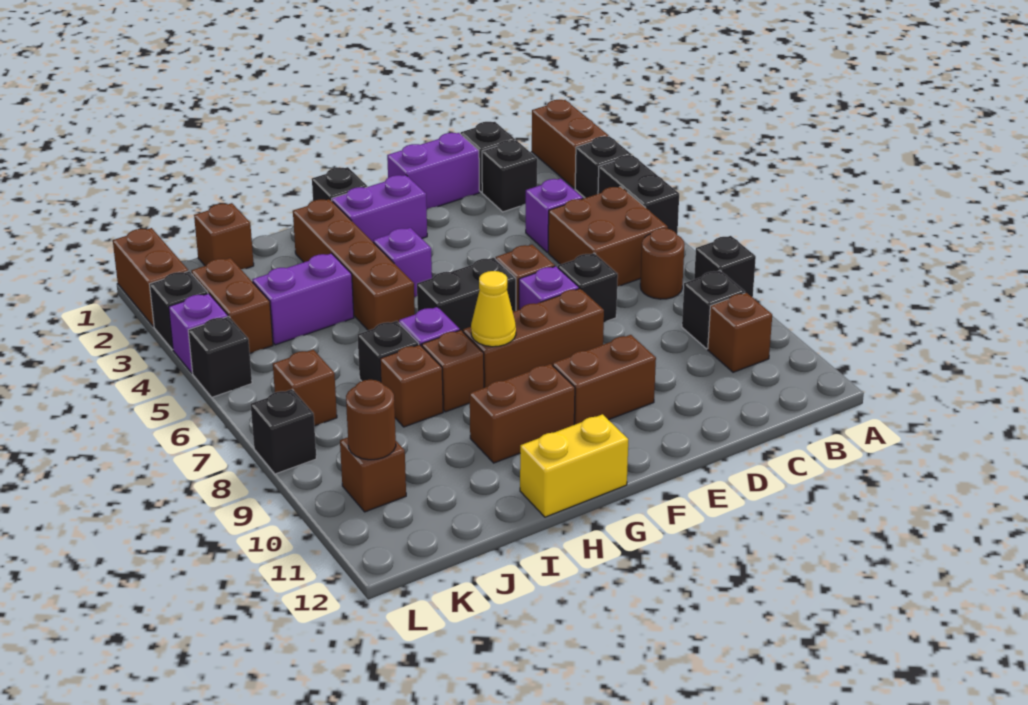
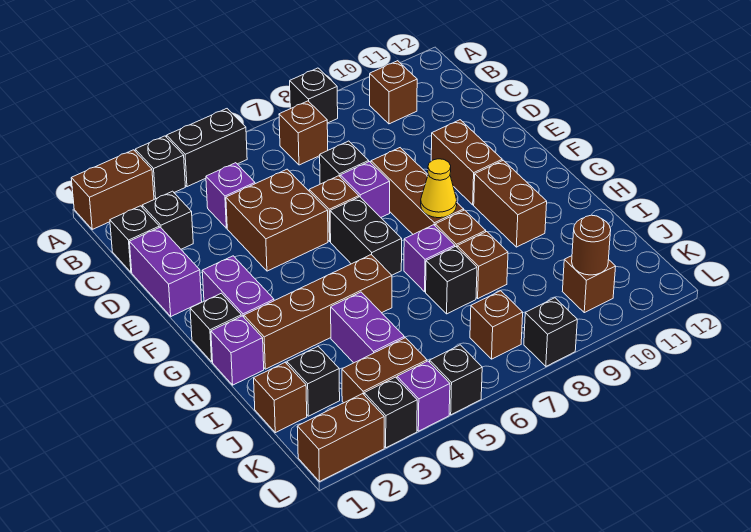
brown brick B5:C6 level 1 -> brown brick D4:E5 level 1
brown round brick B7 level 1 -> brown brick B7 level 1
black brick B9 level 1 -> black brick J2 level 1
purple brick G4 level 1 -> purple brick H1 level 1
yellow brick G12:H12 level 1 -> none

